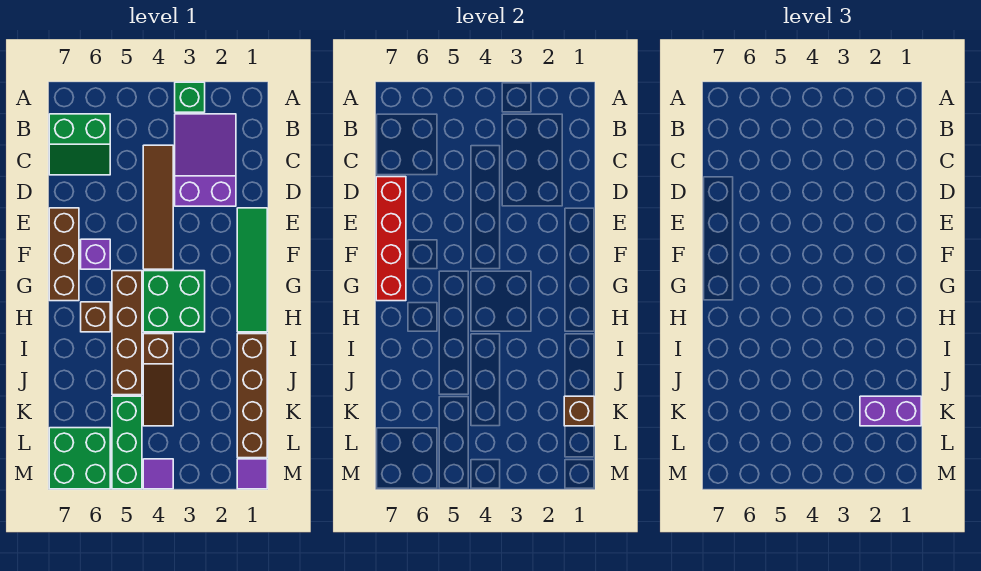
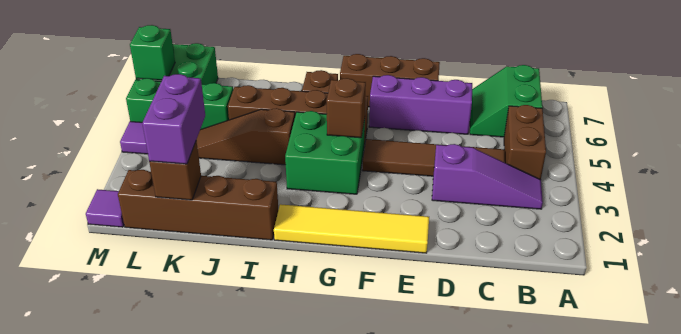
green brick A3 level 1 -> green brick M6 level 2
purple slope B2:D3 level 1 top D -> purple slope B3:D3 level 1 top D
none -> brown brick B4:B5 level 1
red brick D7:G7 level 2 -> none
green tile E1:H1 level 1 -> yellow tile E1:H1 level 1
purple brick F6 level 1 -> purple brick D6:F6 level 1
none -> brown brick G4 level 2

